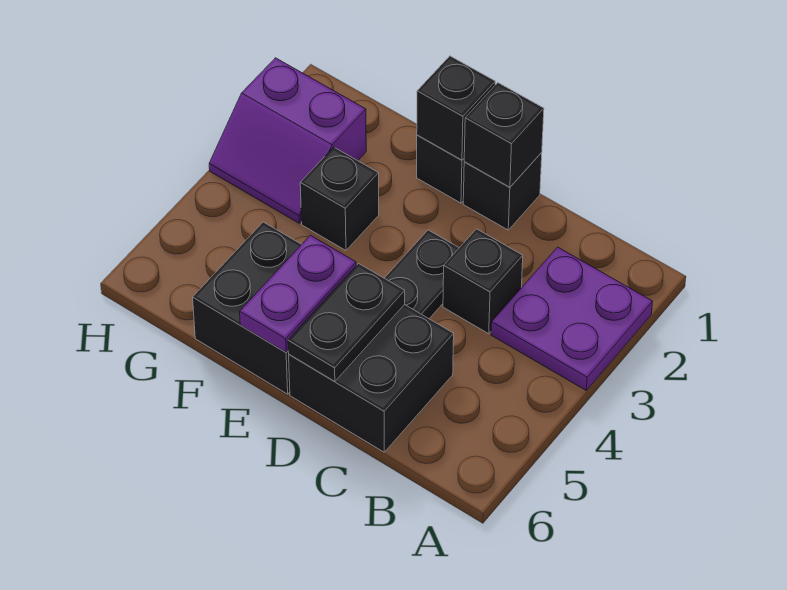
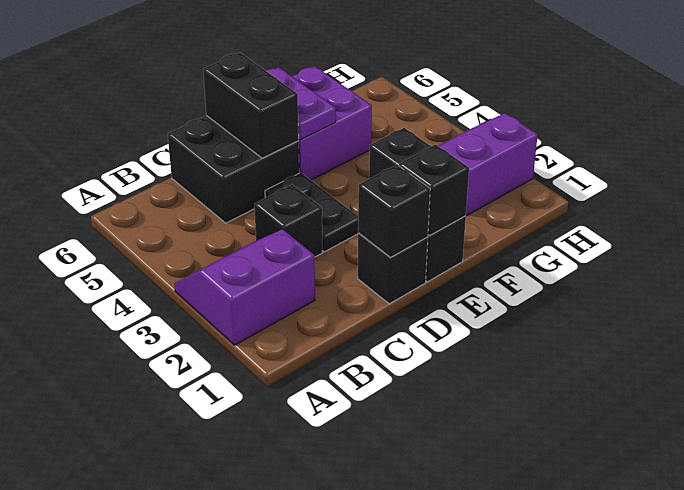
purple plate A2:B3 level 1 -> purple slope A2:B3 level 1 top 2
black plate D5:D6 level 2 -> black brick D5:D6 level 2
black brick E5:F6 level 1 -> purple brick E5:F6 level 1

